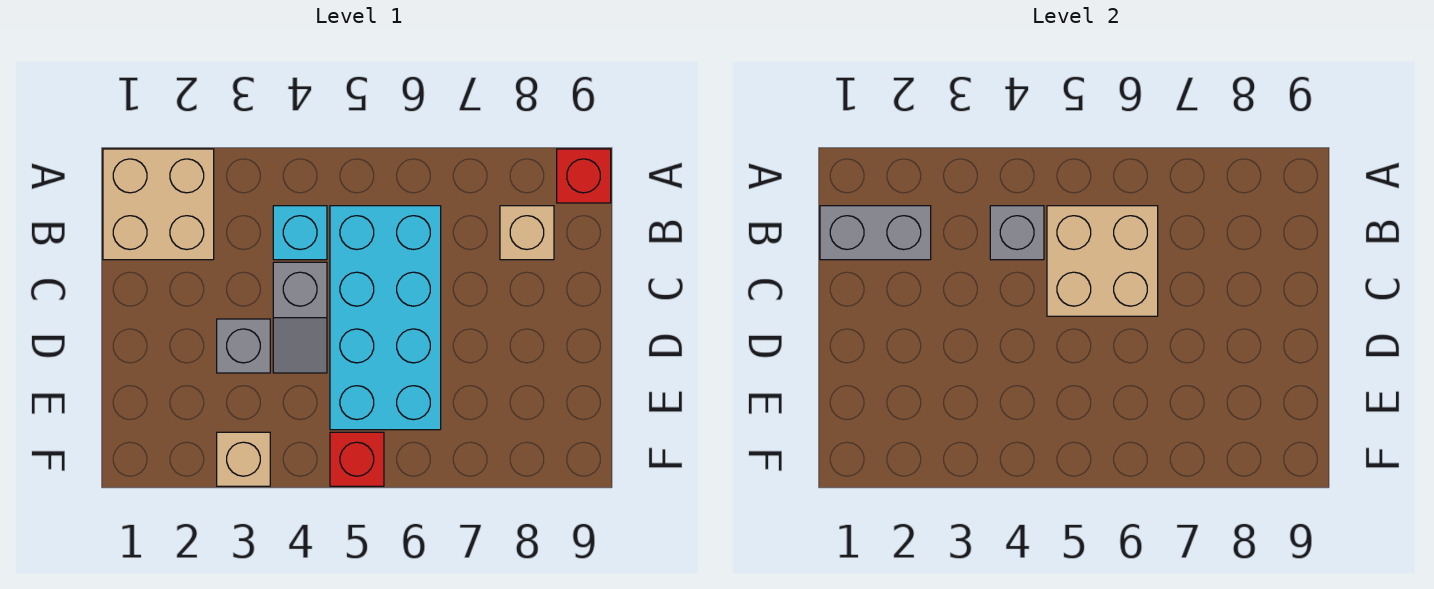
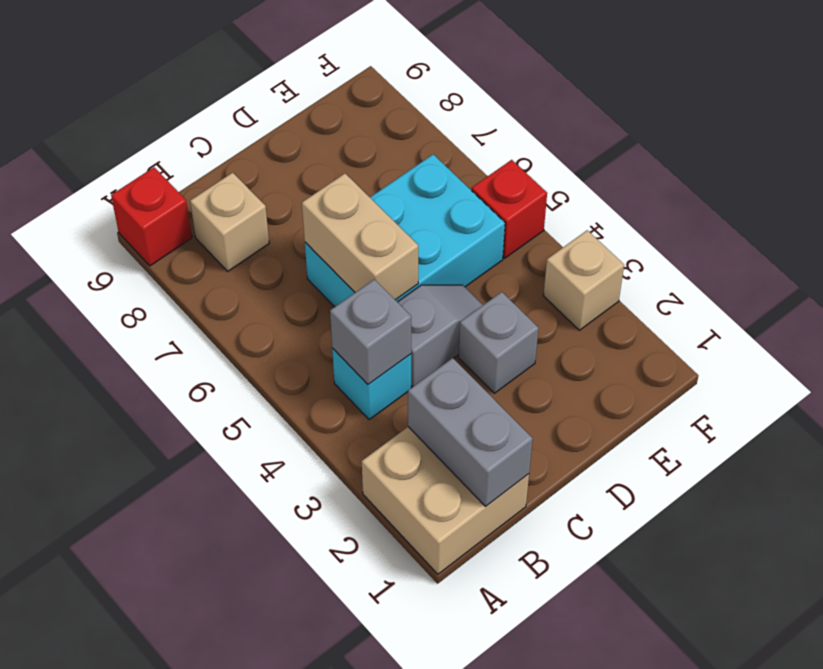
cyan brick B5:E6 level 1 -> cyan brick C5:E6 level 1
tan brick B5:C6 level 2 -> tan brick C5:C6 level 2

